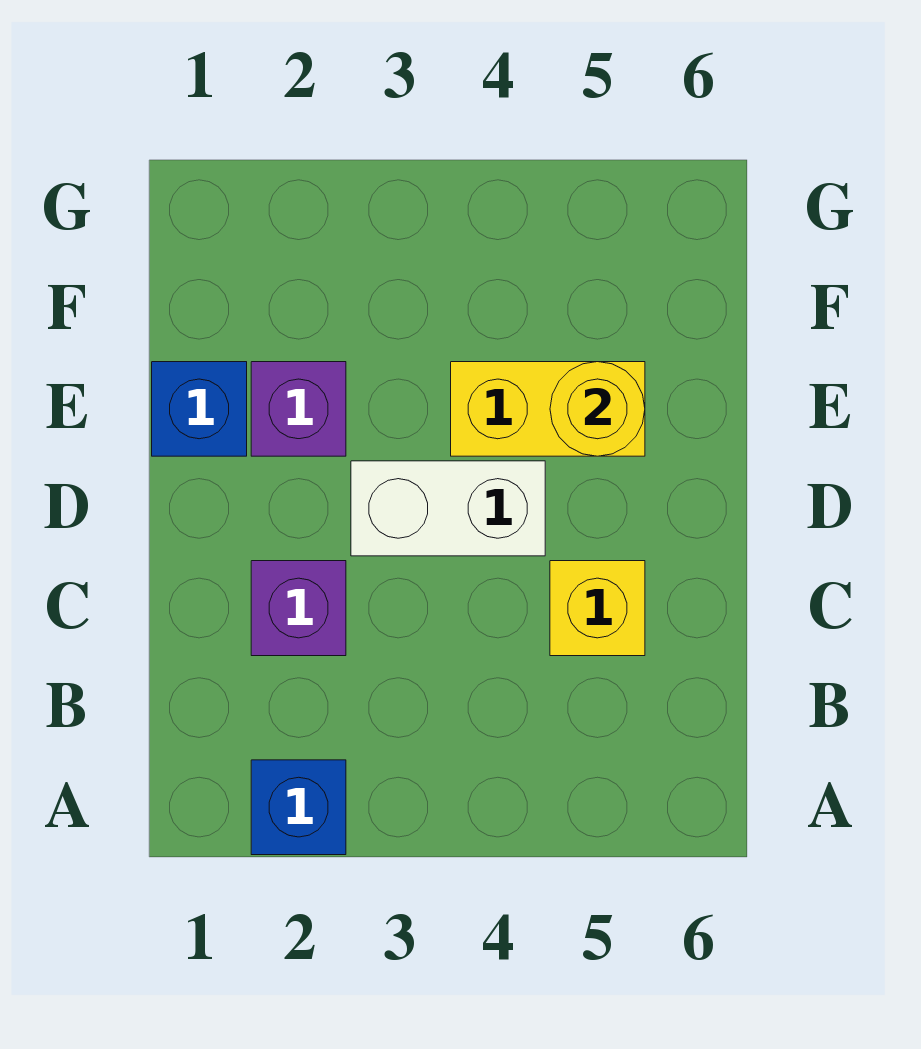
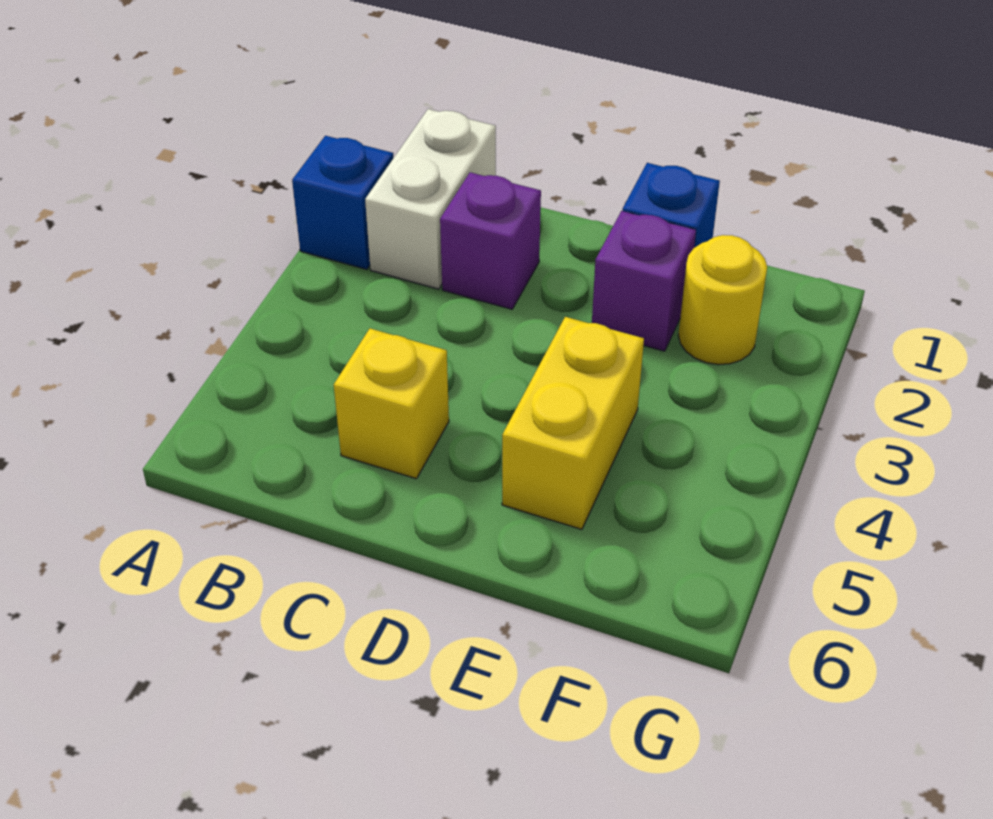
white brick D3:D4 level 1 -> white brick B1:B2 level 1
yellow round brick E5 level 2 -> yellow round brick F2 level 1

